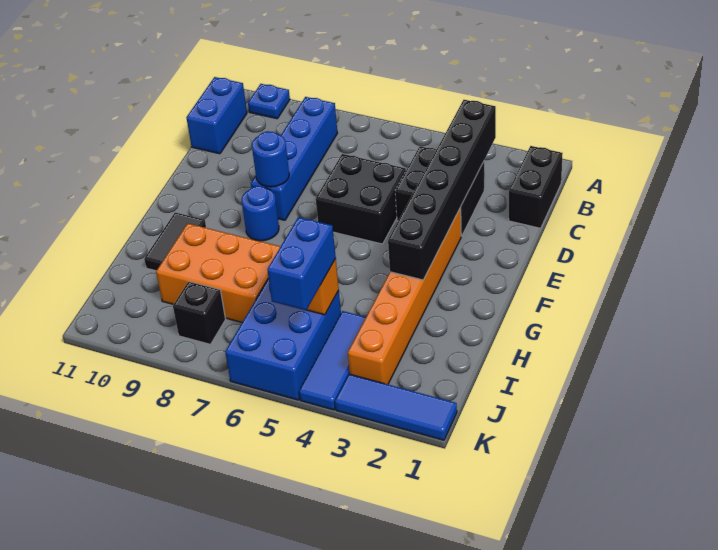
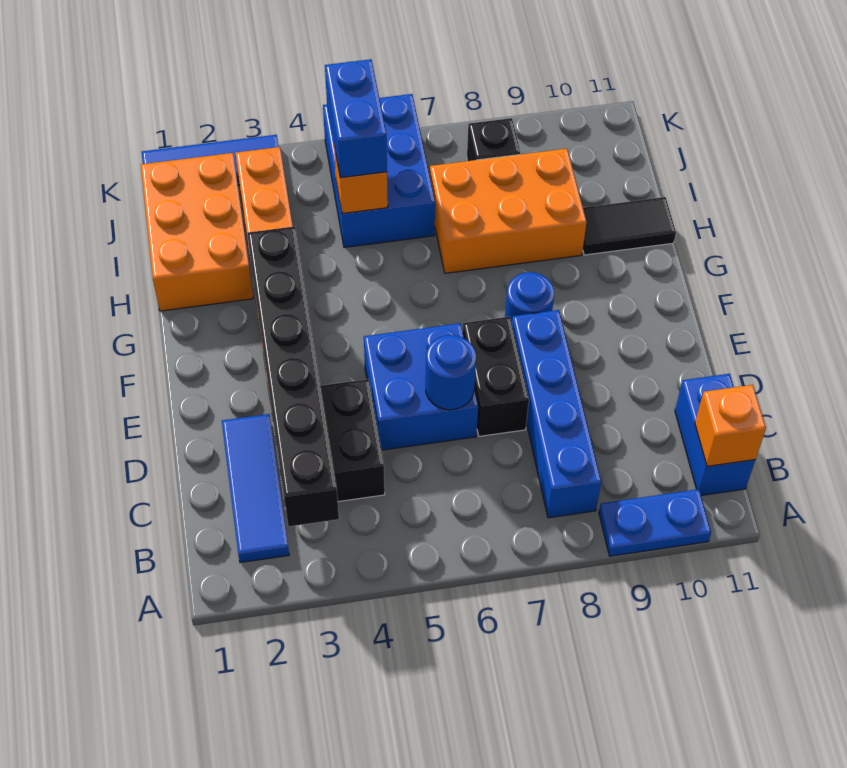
blue plate A10 level 1 -> blue plate A9:A10 level 1
black brick B1:C1 level 1 -> black brick D7:E7 level 1
none -> orange brick B11 level 2
black brick D5:E6 level 1 -> blue brick D5:E6 level 1
blue round brick E8 level 2 -> blue round brick D6 level 2
black tile G10:H10 level 1 -> black tile H10:H11 level 1
none -> orange brick H1:J2 level 1
blue tile I4:K4 level 1 -> blue tile B2:D2 level 1

